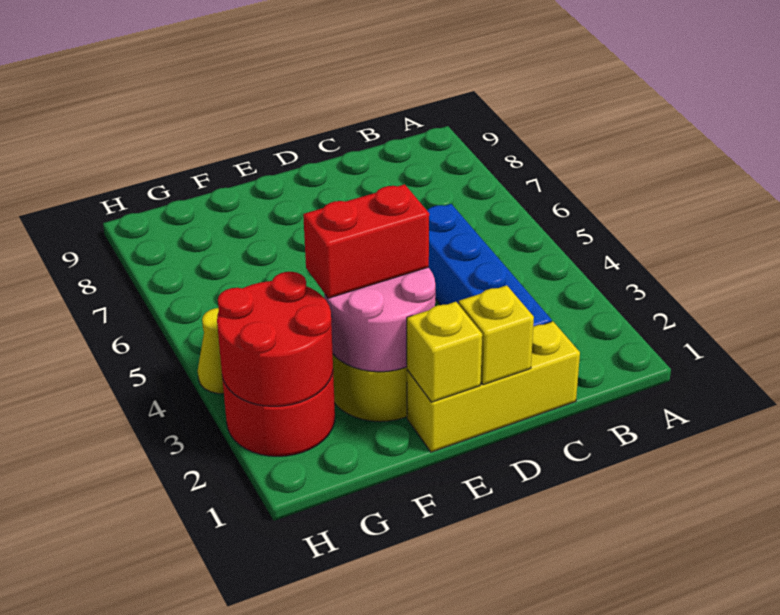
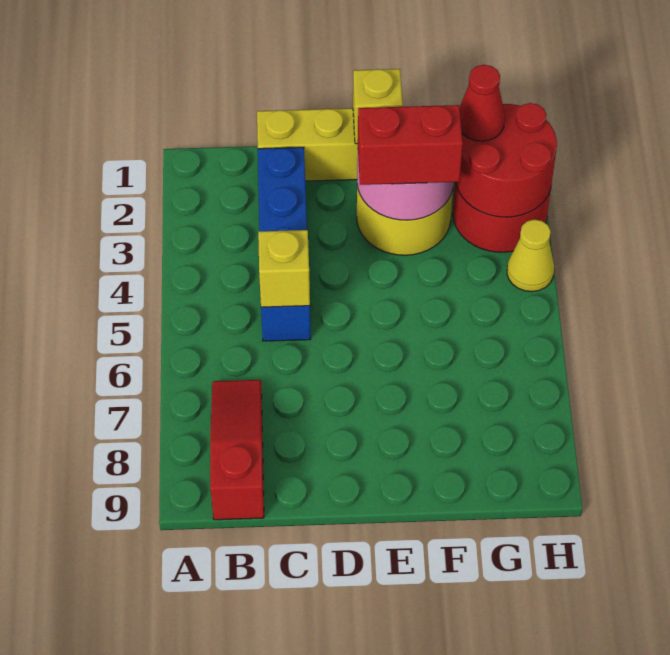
none -> red slope B7:B9 level 1 top 9
yellow brick D1 level 2 -> yellow brick C5 level 2
none -> red cone G2 level 3

